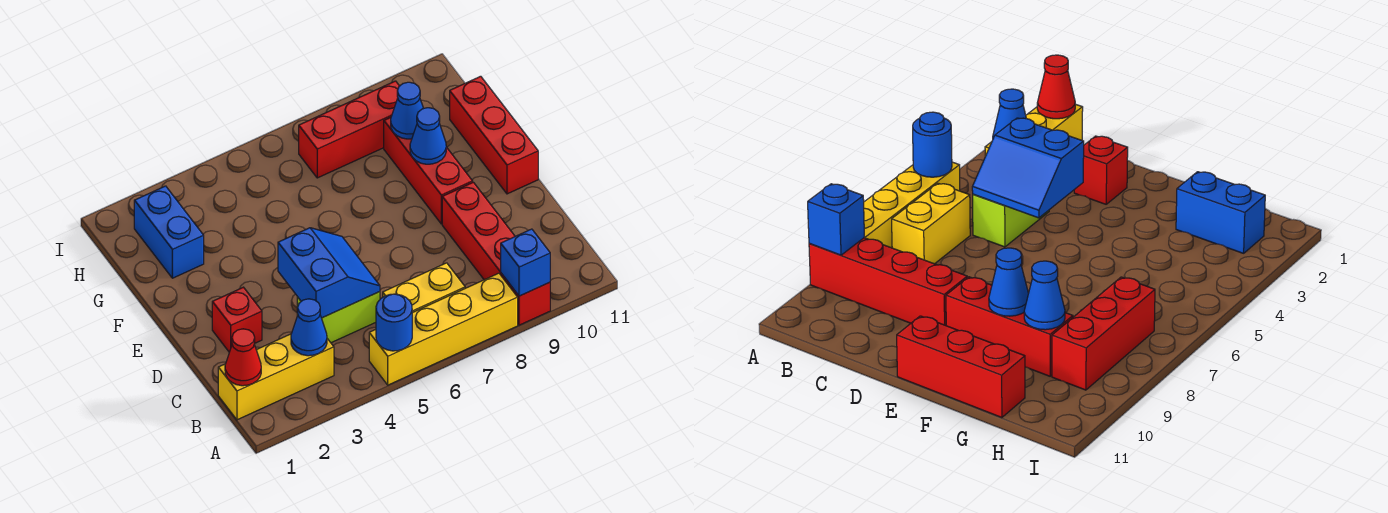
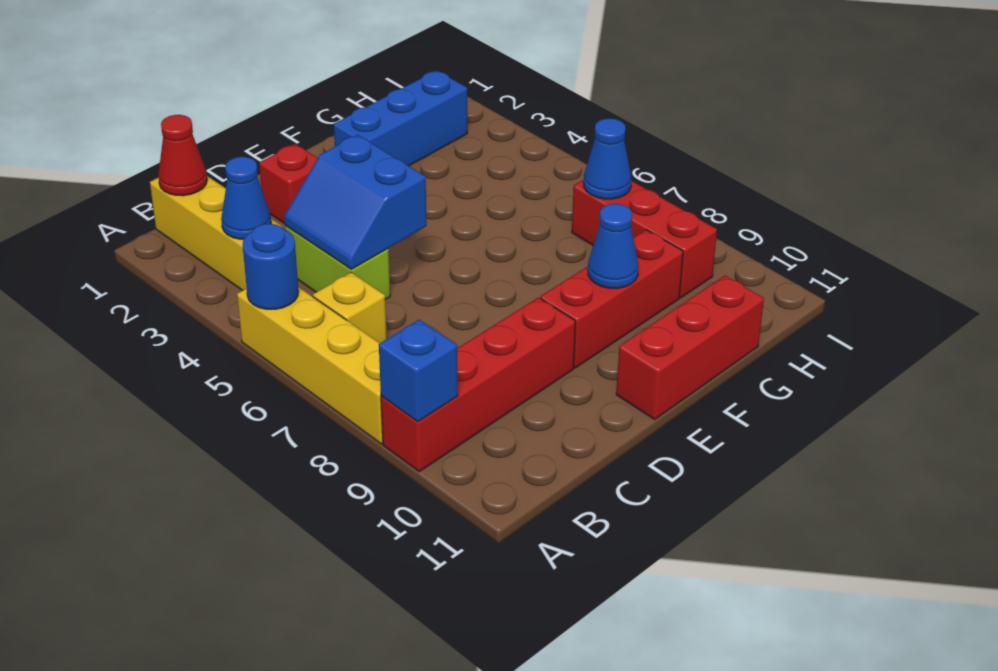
yellow brick B6:B7 level 1 -> yellow brick B6 level 1
blue slope C4:D5 level 2 top 4 -> blue slope C4:D5 level 2 top D
blue brick G2:H2 level 1 -> blue brick F2:H2 level 1
blue cone G9 level 2 -> blue cone H7 level 2

